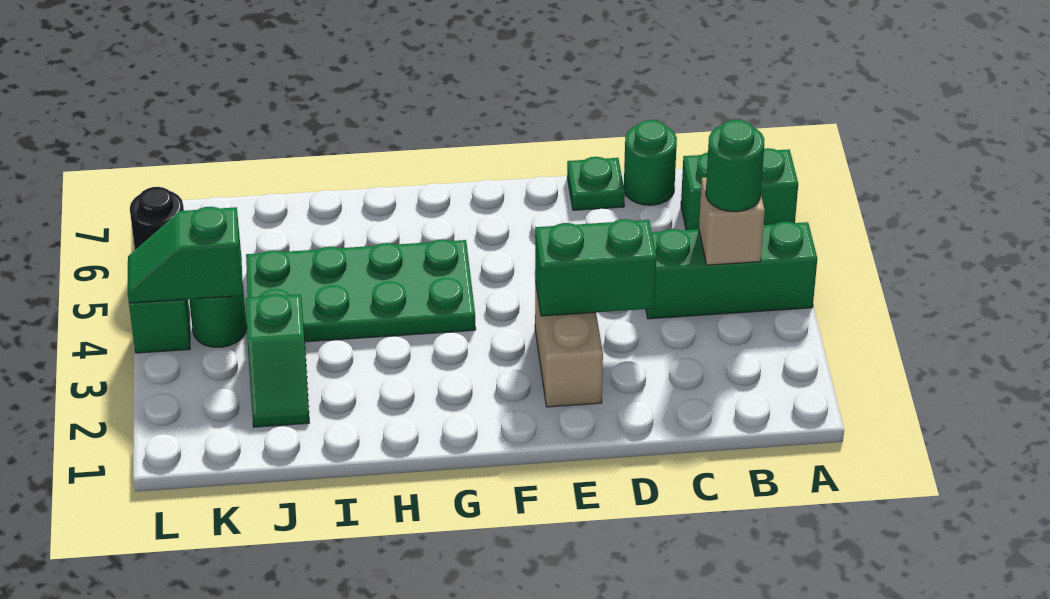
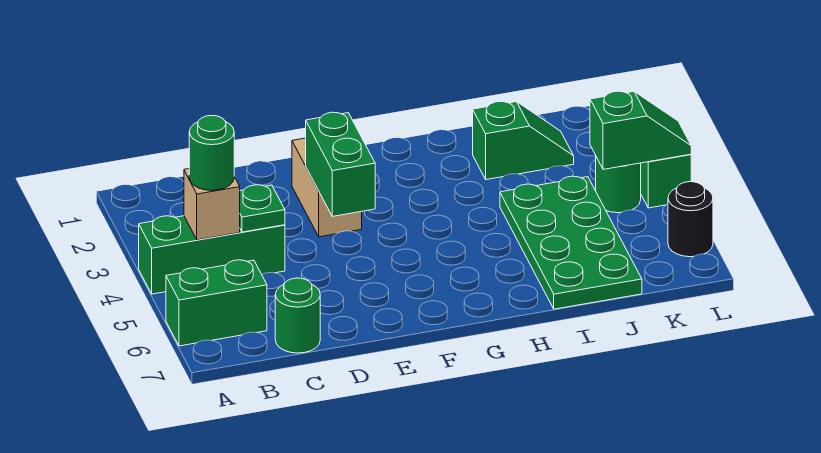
green brick D3:E3 level 2 -> green brick E3:E4 level 2
green plate D7 level 1 -> green plate C4 level 2
green plate G4:J5 level 1 -> green plate I4:J7 level 1
green slope J2:J3 level 1 top 3 -> green slope I2:J2 level 1 top I

